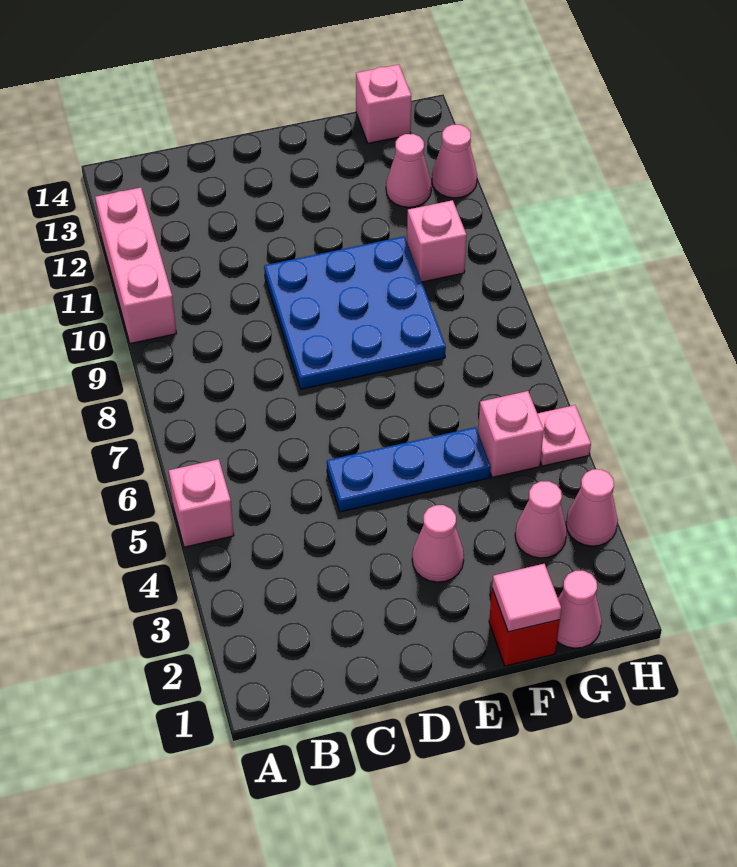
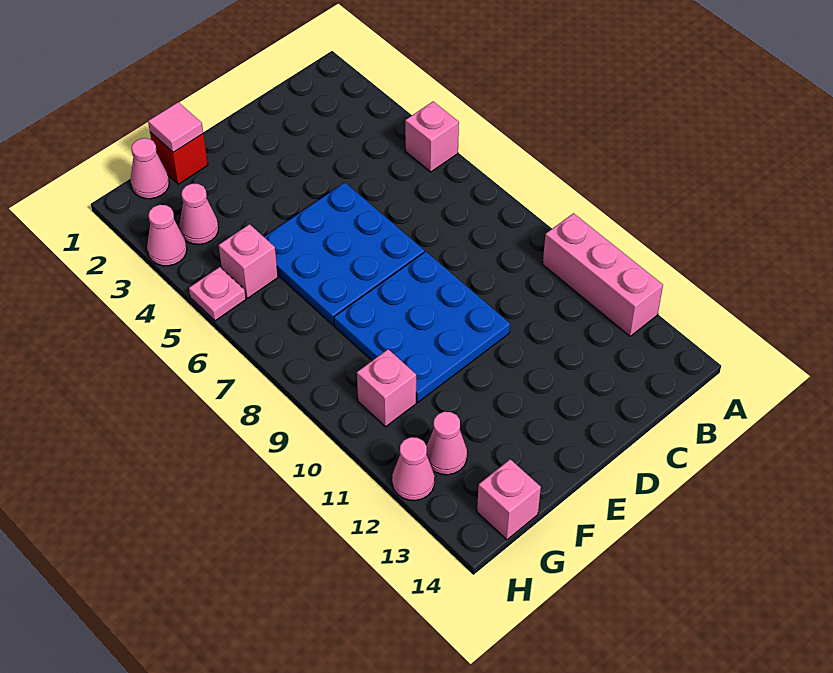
blue plate D5:F5 level 1 -> blue plate D5:F7 level 1
pink cone E3 level 1 -> none

